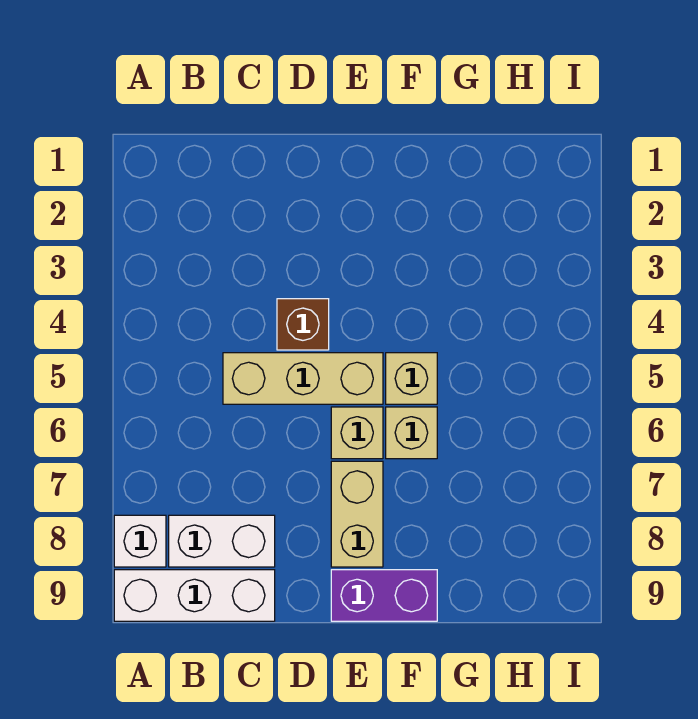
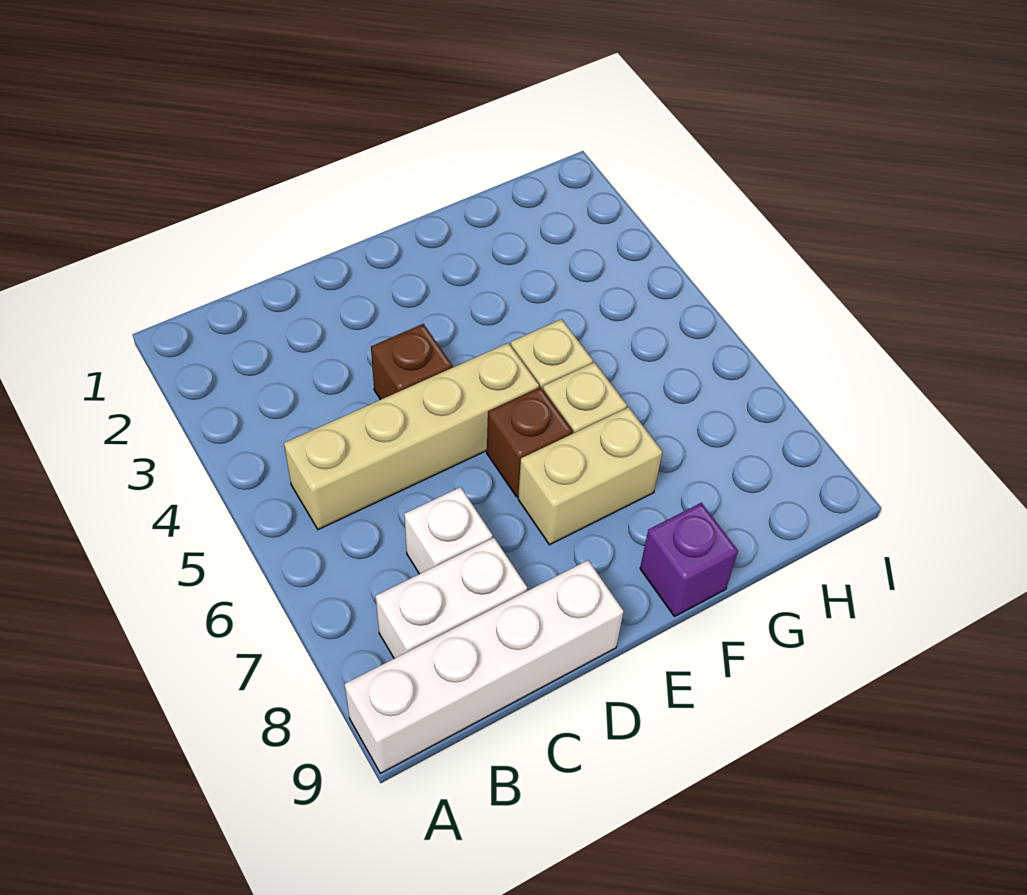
white brick A8 level 1 -> white brick C7 level 1
white brick A9:C9 level 1 -> white brick A9:D9 level 1
tan brick C5:E5 level 1 -> tan brick B5:E5 level 1
tan brick E6 level 1 -> brown brick E6 level 1
tan brick E7:E8 level 1 -> tan brick E7:F7 level 1
purple brick E9:F9 level 1 -> purple brick F9 level 1

